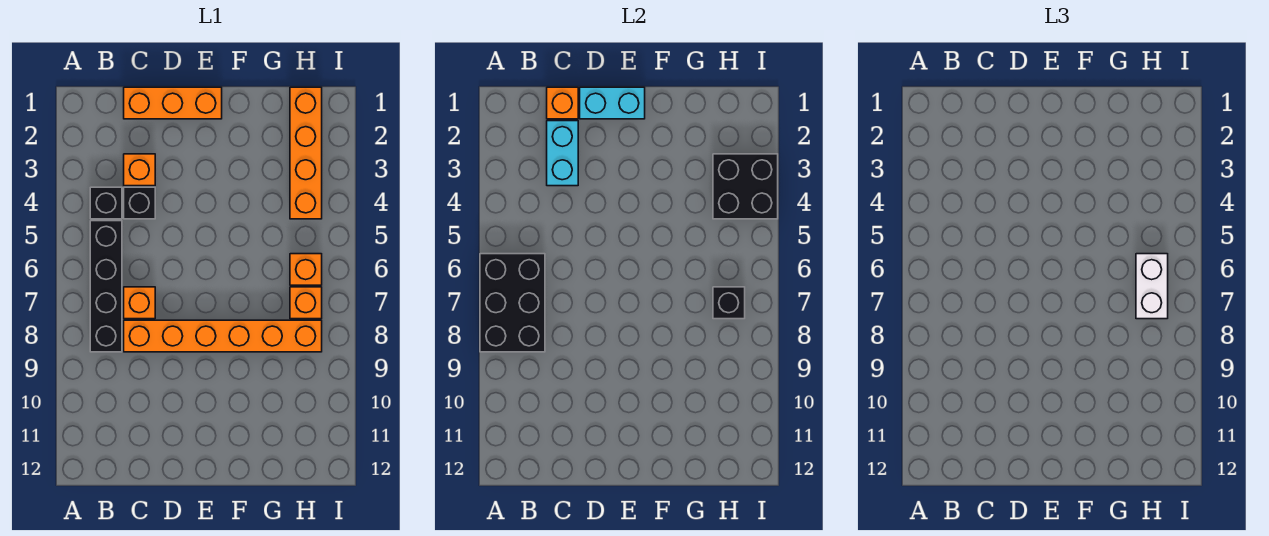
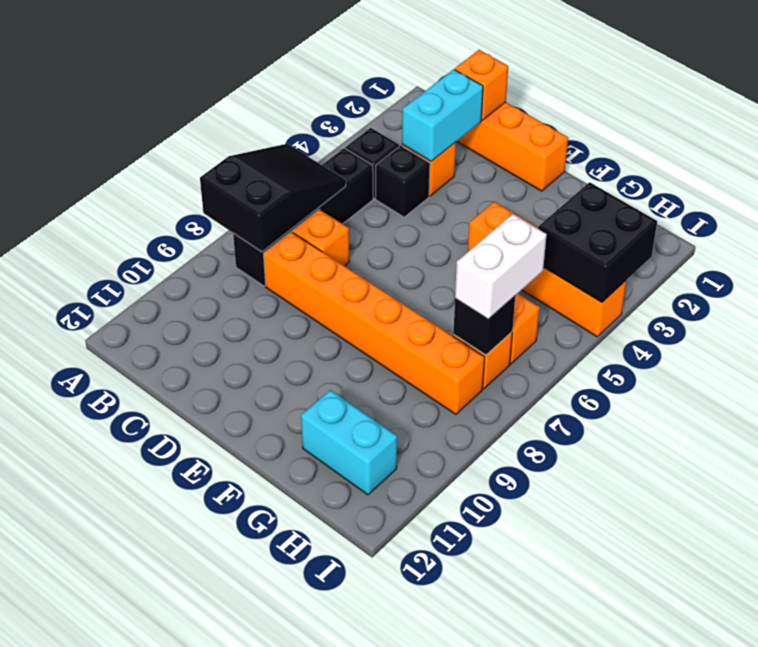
black brick A6:B8 level 2 -> black slope A6:B8 level 2 top 8
cyan brick D1:E1 level 2 -> cyan brick G11:H11 level 1
orange brick H1:H4 level 1 -> orange brick F4:I4 level 1

